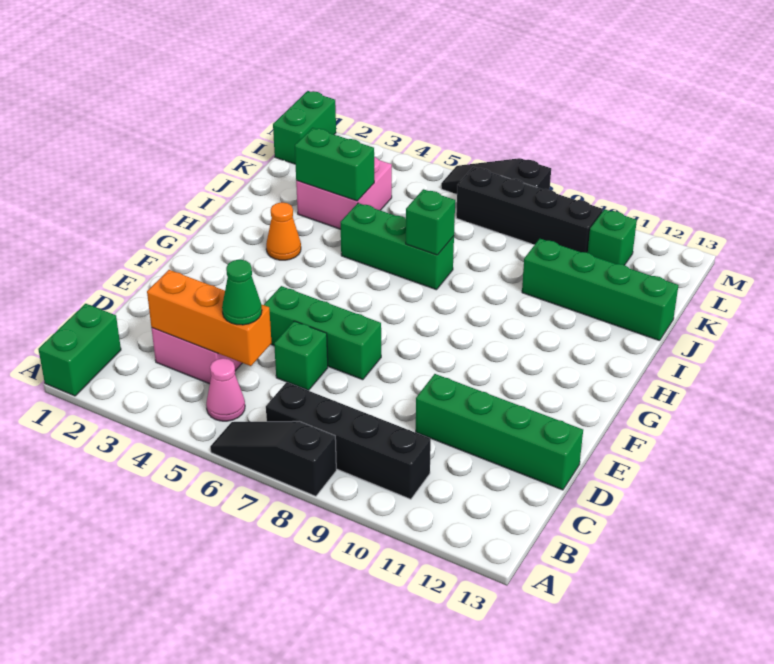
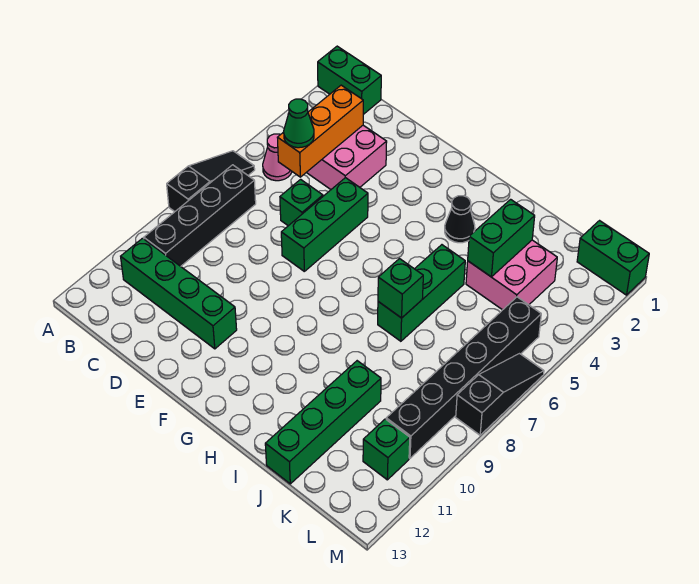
green brick D10:D13 level 1 -> green brick B11:E11 level 1
orange cone H3 level 1 -> black cone H3 level 1
black brick L7:L10 level 1 -> black brick L5:L10 level 1

